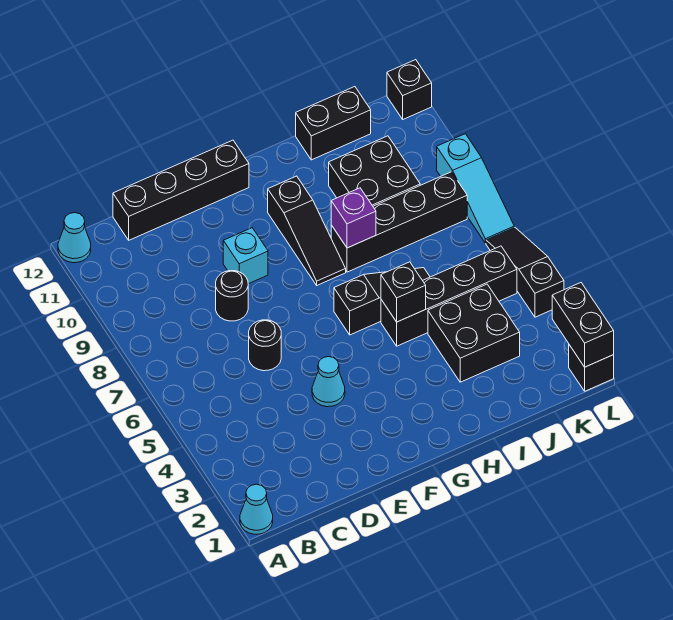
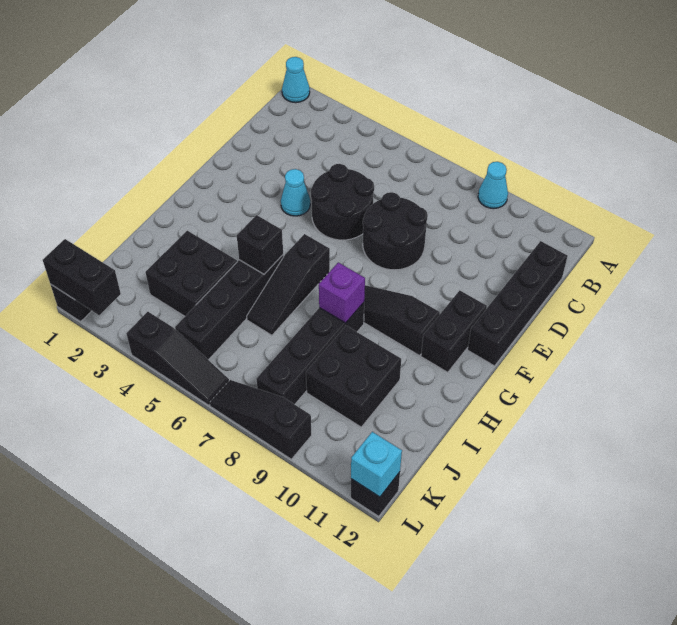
cyan cone A12 level 1 -> cyan cone A9 level 1
black round brick D6 level 1 -> black round brick D5:E6 level 1
black round brick D8 level 1 -> black round brick D7:E8 level 1
cyan brick E9 level 1 -> cyan brick L12 level 2
black brick I12:J12 level 1 -> black brick F11:G11 level 1
cyan slope L7:L9 level 1 top 9 -> black slope L7:L9 level 1 top 9

